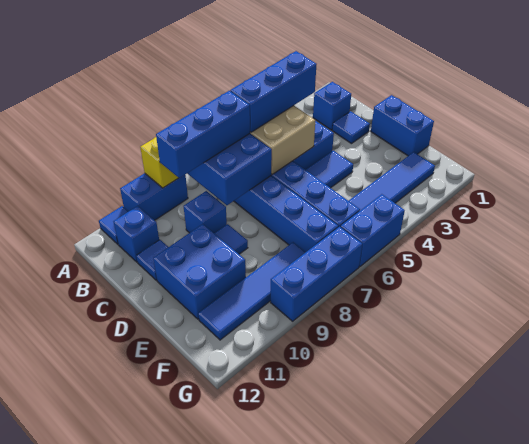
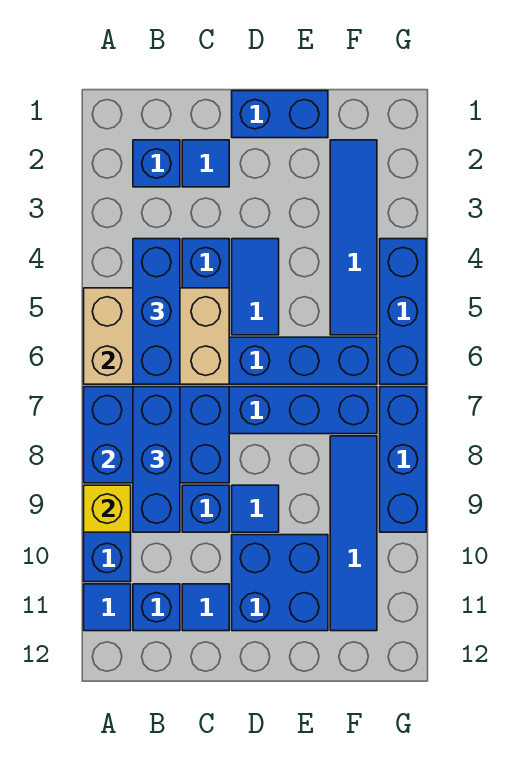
blue brick G5:G6 level 1 -> blue brick G4:G6 level 1

